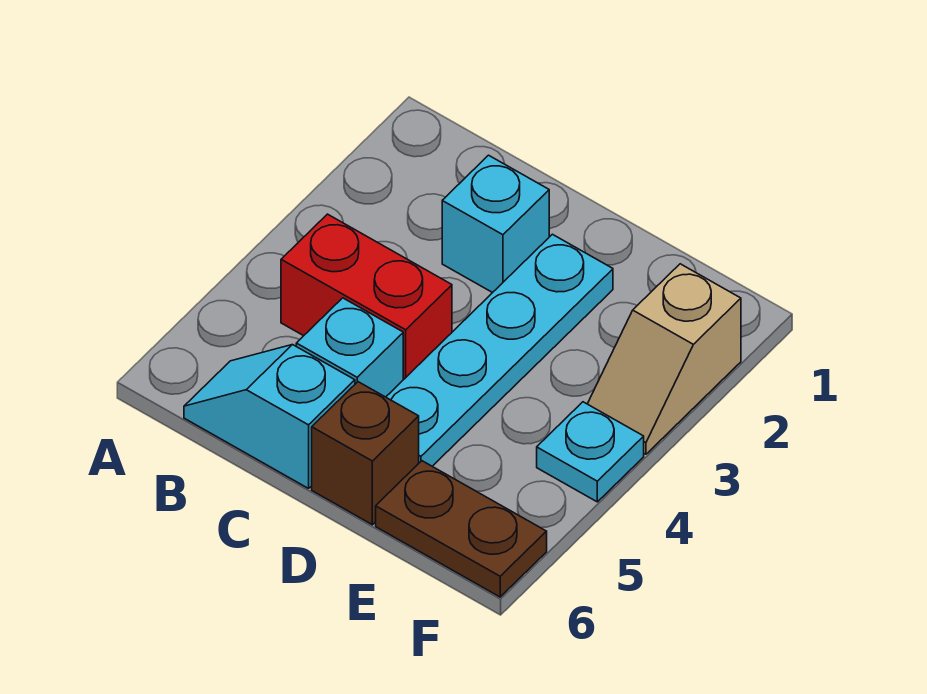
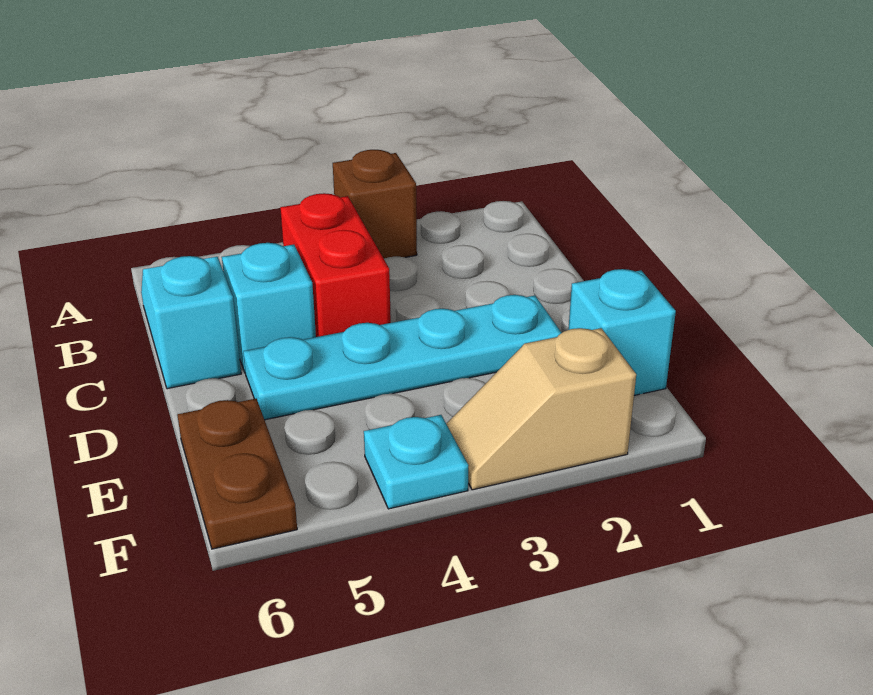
cyan brick C2 level 1 -> cyan brick E1 level 1
brown brick D6 level 1 -> brown brick A3 level 1

